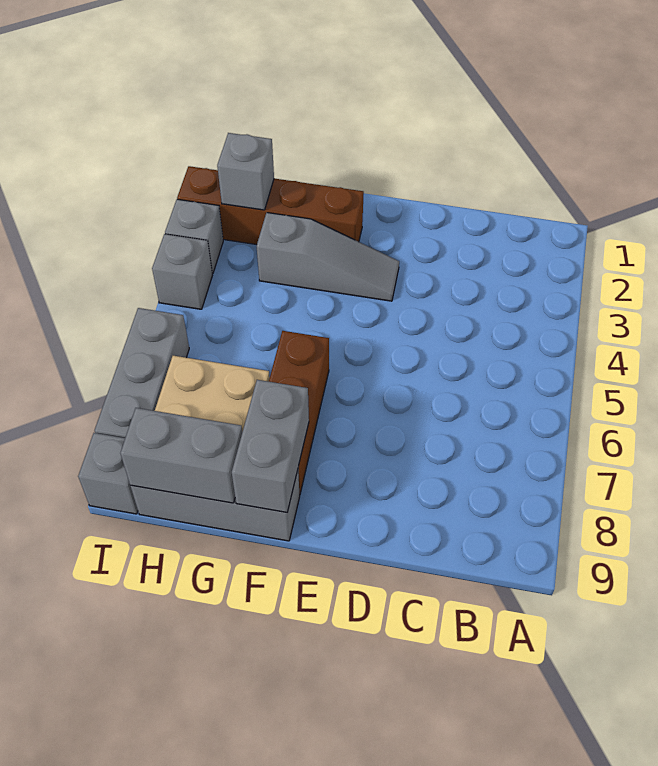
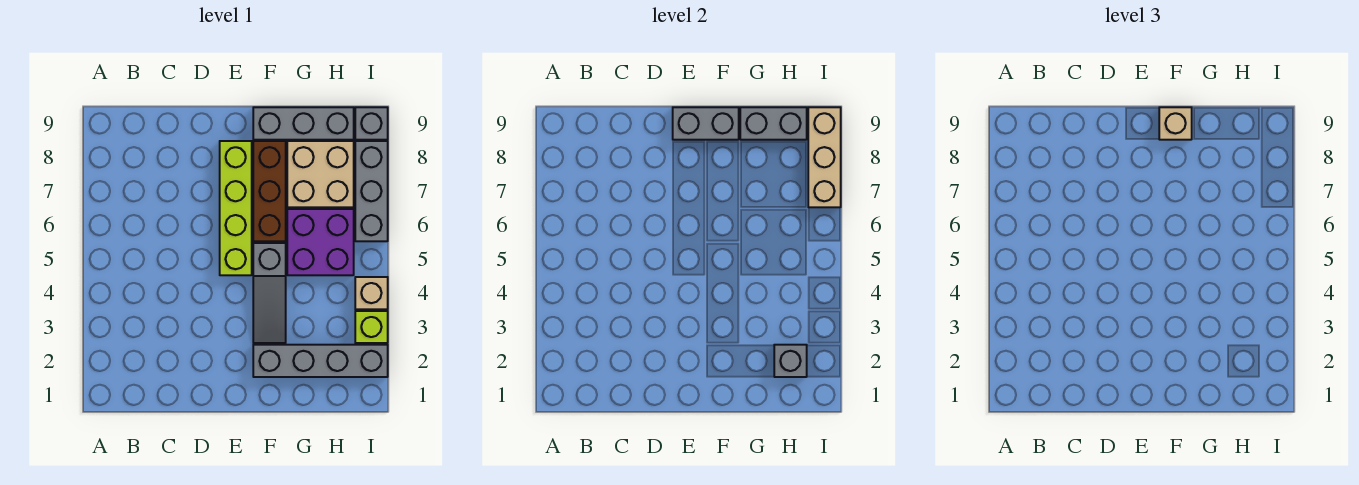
grey slope E3:G3 level 1 top G -> grey slope F3:F5 level 1 top 5
none -> lime brick E5:E8 level 1
brown brick F2:I2 level 1 -> grey brick F2:I2 level 1
grey brick F8:F9 level 2 -> grey brick E9:F9 level 2
none -> tan brick F9 level 3
none -> purple brick G5:H6 level 1
grey brick I3 level 1 -> lime brick I3 level 1
grey brick I4 level 1 -> tan brick I4 level 1
none -> tan brick I7:I9 level 2

